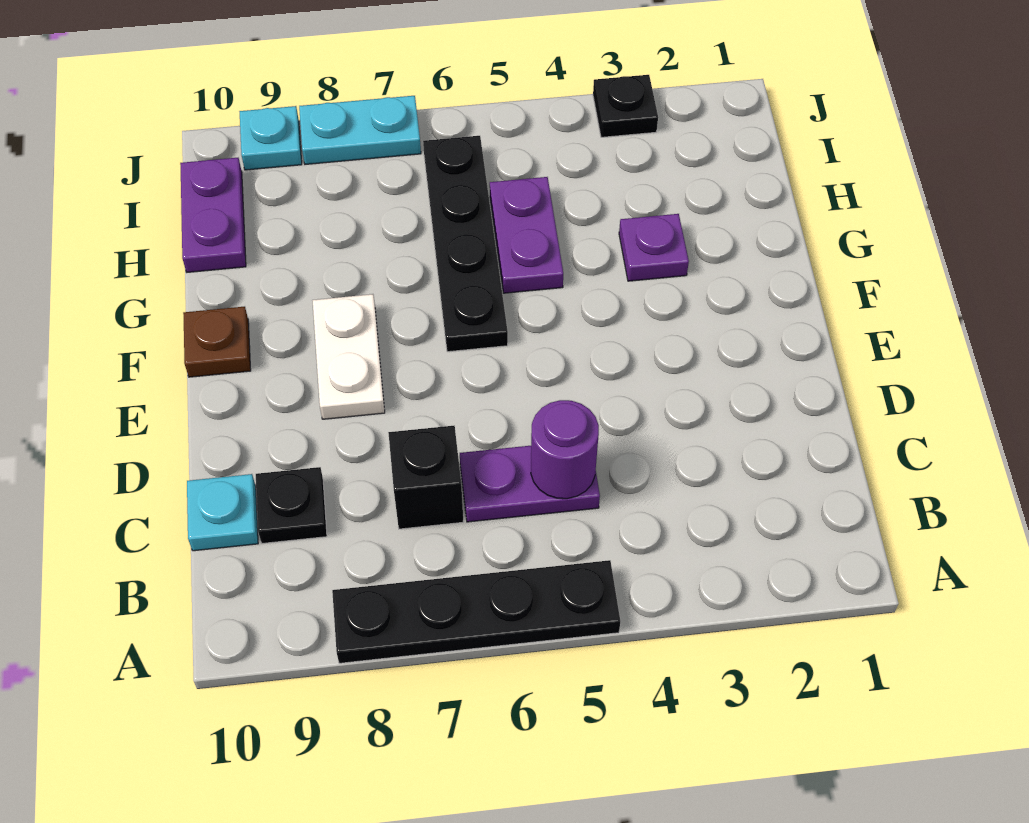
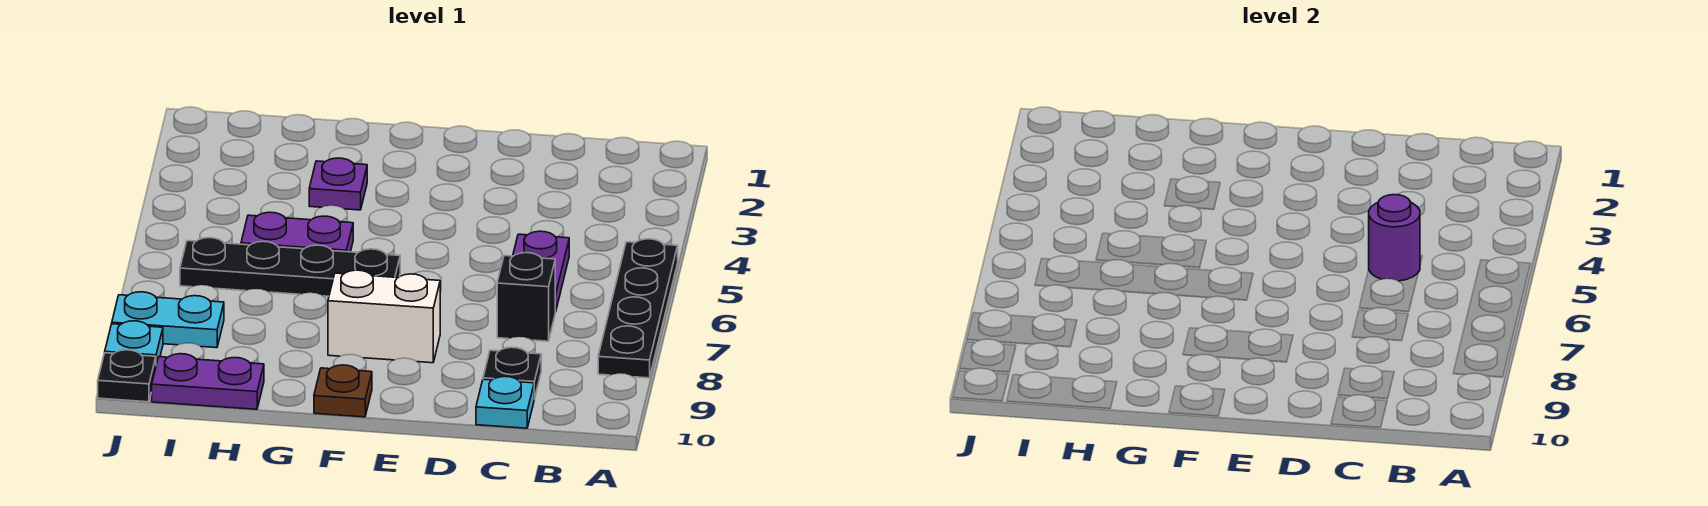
white plate E8:F8 level 1 -> white brick E8:F8 level 1
black plate J3 level 1 -> black plate J10 level 1
cyan plate J7:J8 level 1 -> cyan plate I8:J8 level 1

